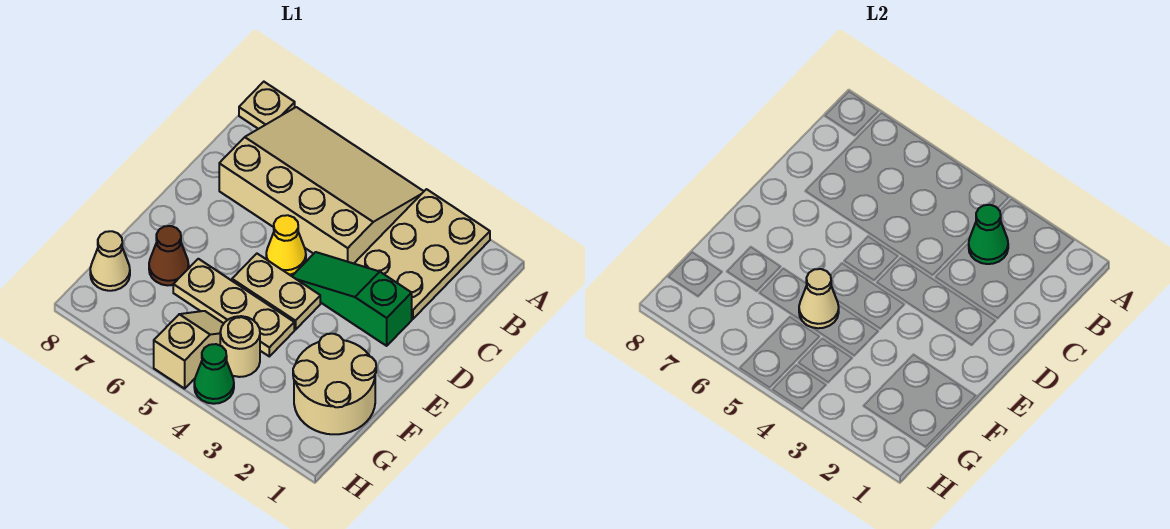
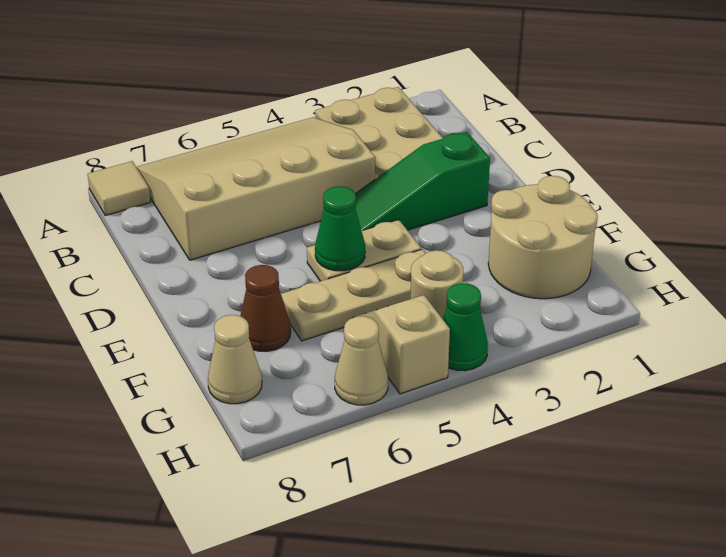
tan plate A8 level 1 -> tan tile A8 level 1
green cone B3 level 2 -> green cone E5 level 2
yellow cone D5 level 1 -> none
tan cone F5 level 2 -> tan cone H6 level 1

